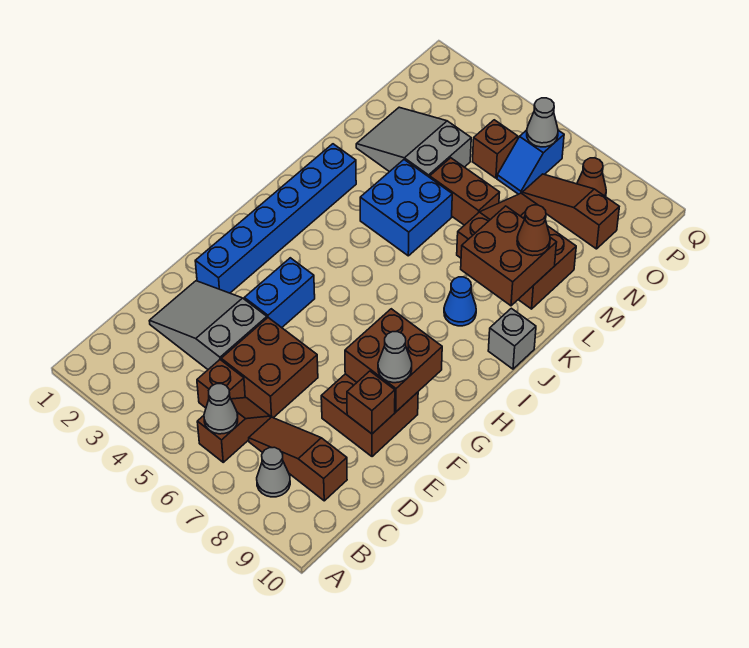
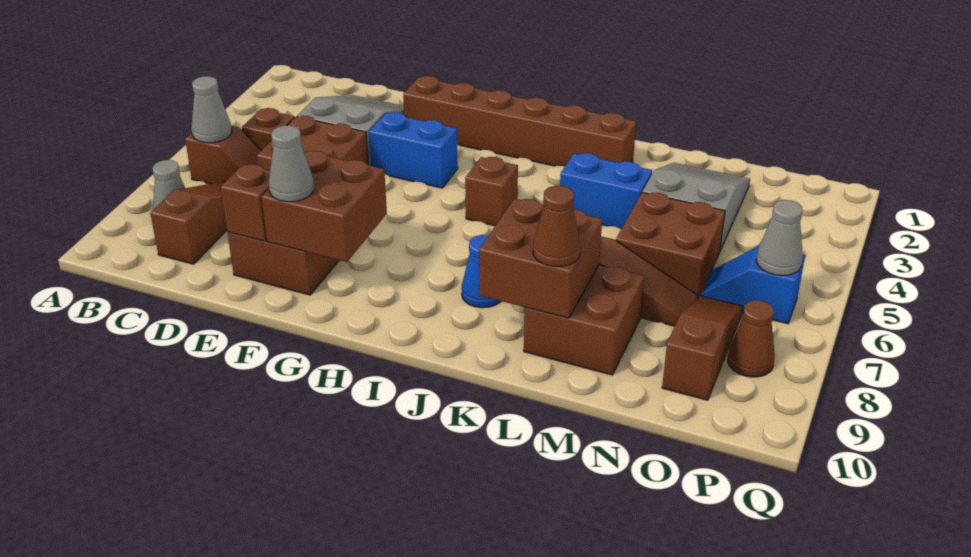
blue brick F2:K2 level 1 -> brown brick F2:K2 level 1
grey brick J10 level 1 -> none
blue brick K4:L5 level 1 -> blue brick K4:L4 level 1
brown brick M5:M6 level 1 -> brown brick M5:N6 level 1
brown brick O5 level 1 -> brown brick I5 level 1

